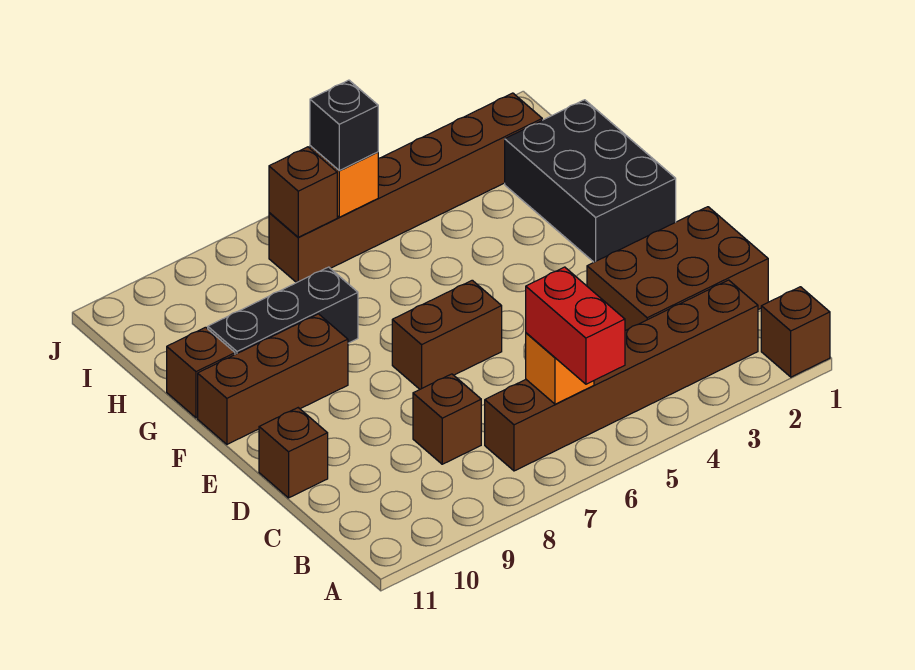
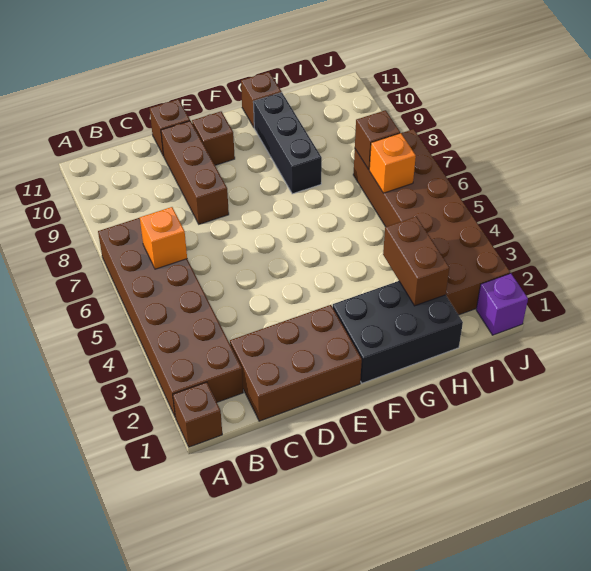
red brick A6:B6 level 3 -> none
brown brick B2:B7 level 1 -> brown brick A2:B7 level 1
brown brick C1:D3 level 1 -> brown brick C1:E2 level 1
brown brick C8 level 1 -> brown brick E10 level 1
brown brick E6:E7 level 1 -> brown brick H2:H3 level 2
brown brick F9:F11 level 1 -> brown brick D8:D10 level 1
brown brick I2:I7 level 1 -> brown brick I2:J7 level 1
black brick I6 level 3 -> none
none -> purple brick J1 level 1

